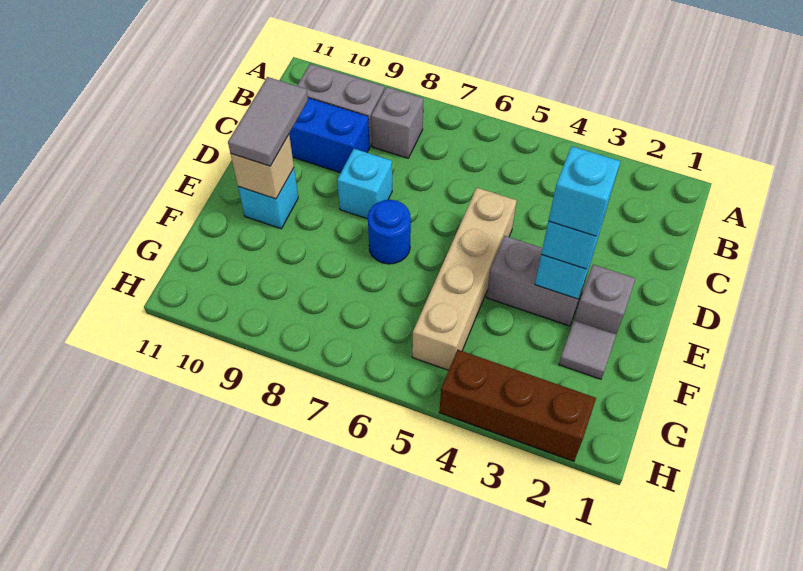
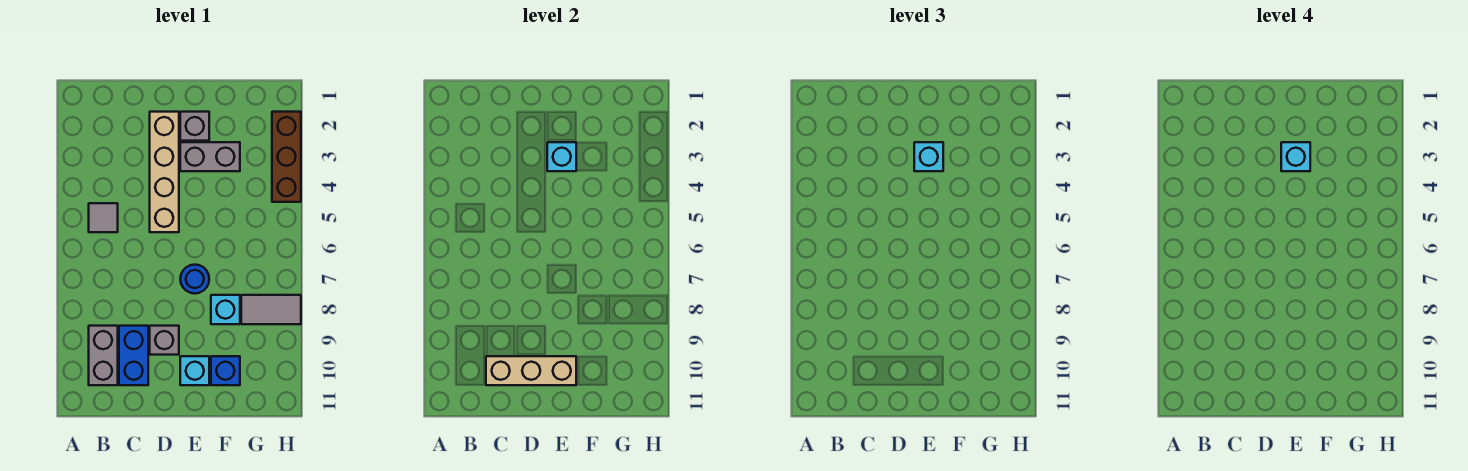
grey brick B8 level 1 -> grey brick D9 level 1
tan brick D5:G5 level 1 -> tan brick D2:D5 level 1
cyan brick D8 level 1 -> cyan brick F8 level 1
grey tile D10:E10 level 3 -> grey tile G8:H8 level 1
grey brick E3:E4 level 1 -> grey brick E3:F3 level 1
tan brick E10 level 2 -> tan brick C10:E10 level 2
grey tile F2 level 1 -> grey tile B5 level 1
none -> blue brick F10 level 1

